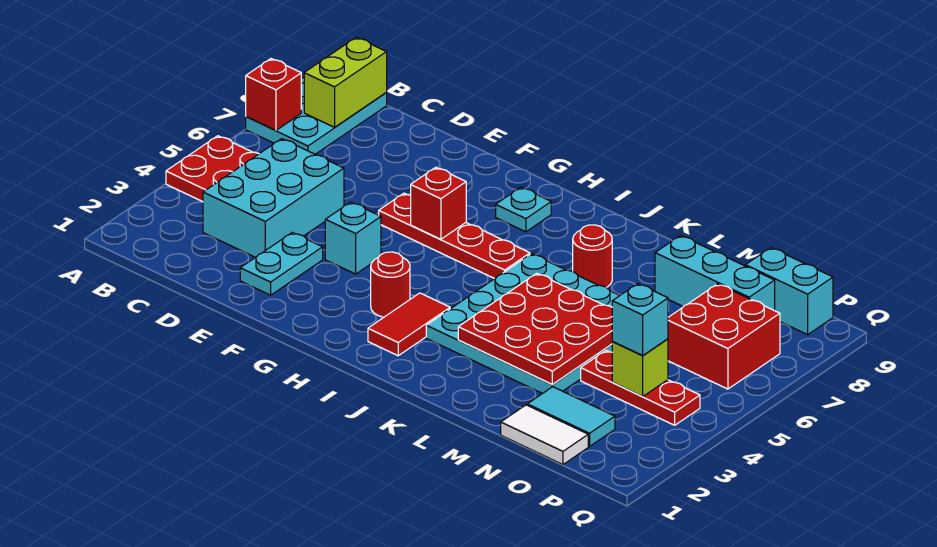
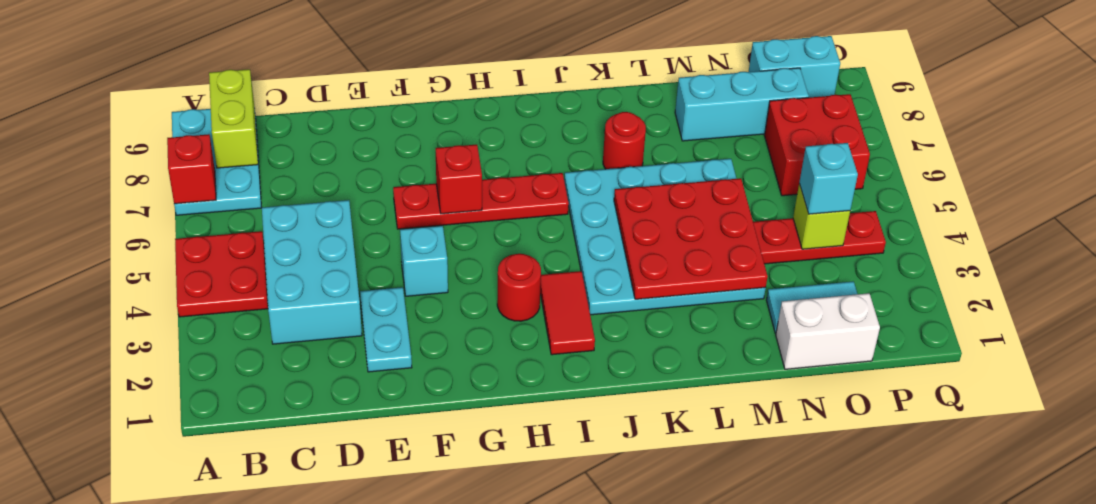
cyan plate H8 level 1 -> none
white tile N1:O1 level 1 -> white brick N1:O1 level 1

